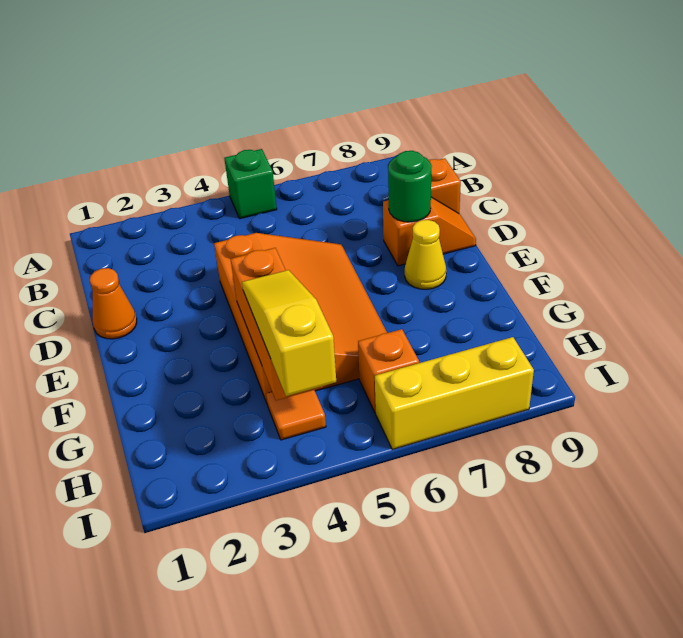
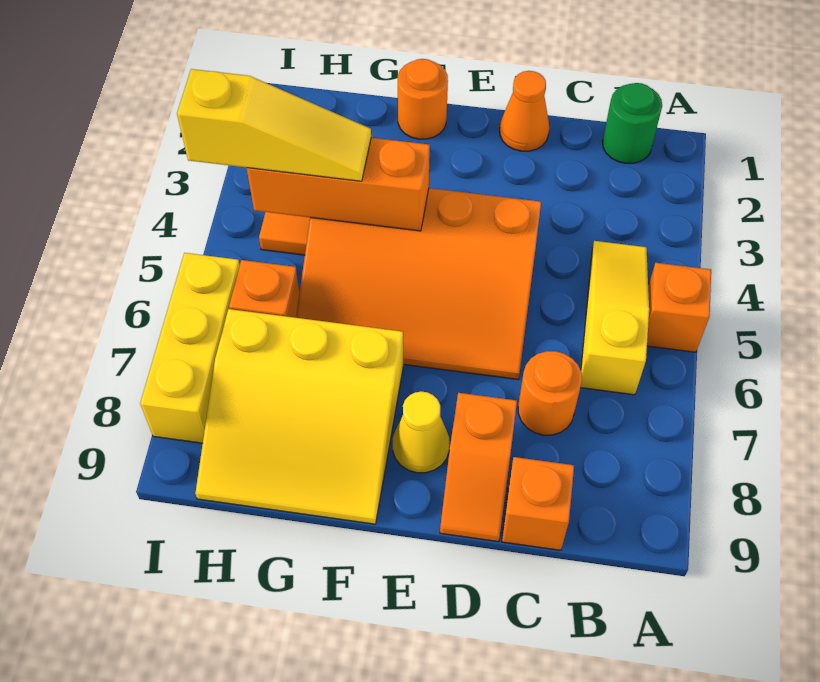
green brick A5 level 1 -> orange brick A5 level 1
none -> yellow slope B4:B6 level 1 top 6
none -> orange round brick C7 level 1
green round brick D8 level 2 -> green round brick B1 level 1
none -> orange round brick F1 level 1
none -> yellow slope F7:H9 level 1 top 7

